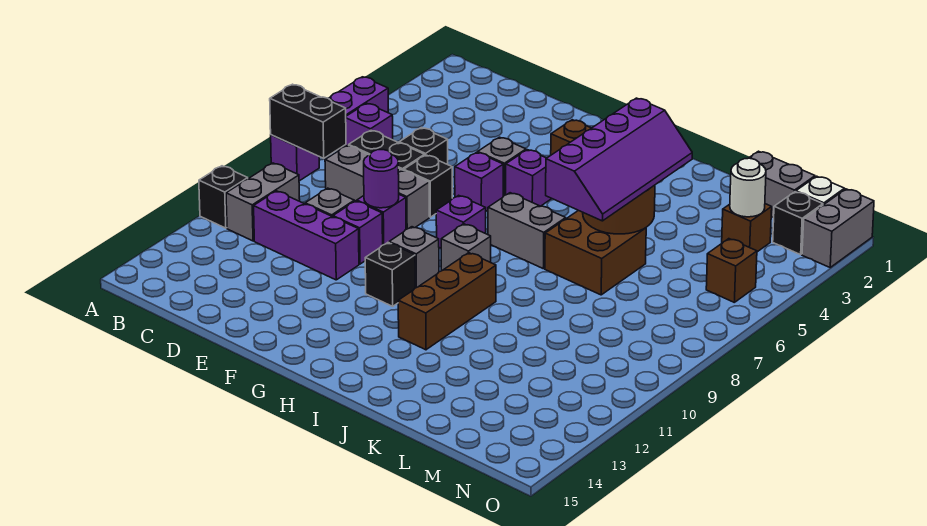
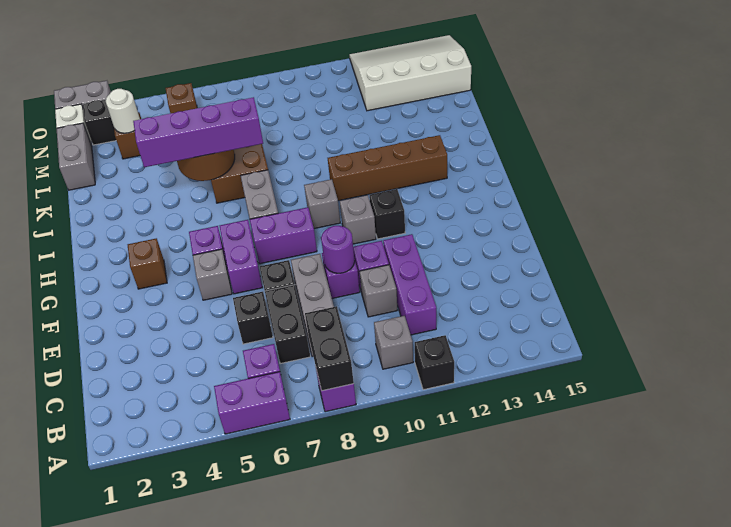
grey brick B10:B11 level 1 -> grey brick B10 level 1
purple brick F6 level 1 -> purple brick F6:G6 level 1
purple brick G8 level 1 -> purple brick G7:G8 level 1
brown brick I10:I12 level 1 -> brown brick I10:I13 level 1
none -> white slope M12:O15 level 1 top M

